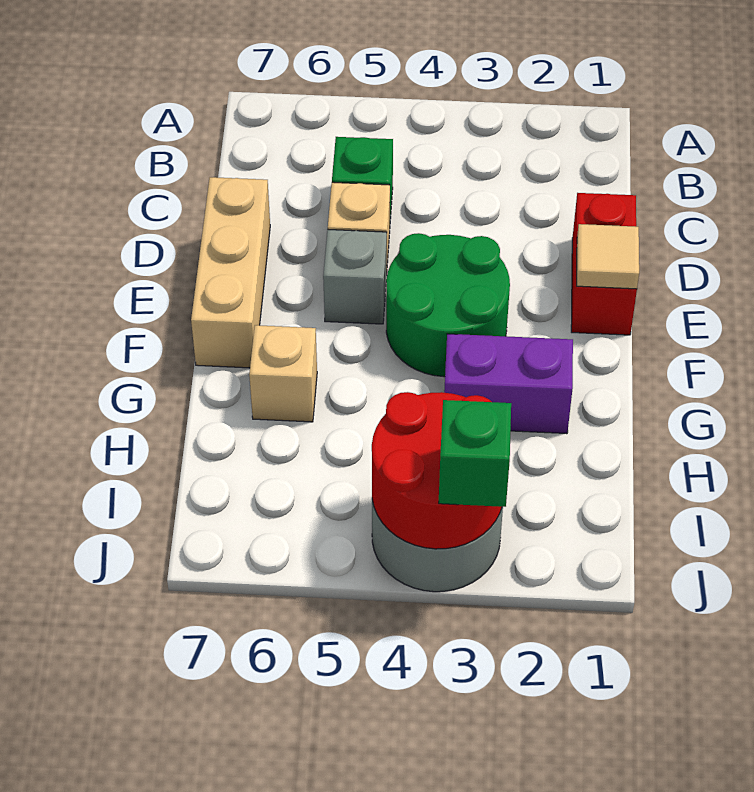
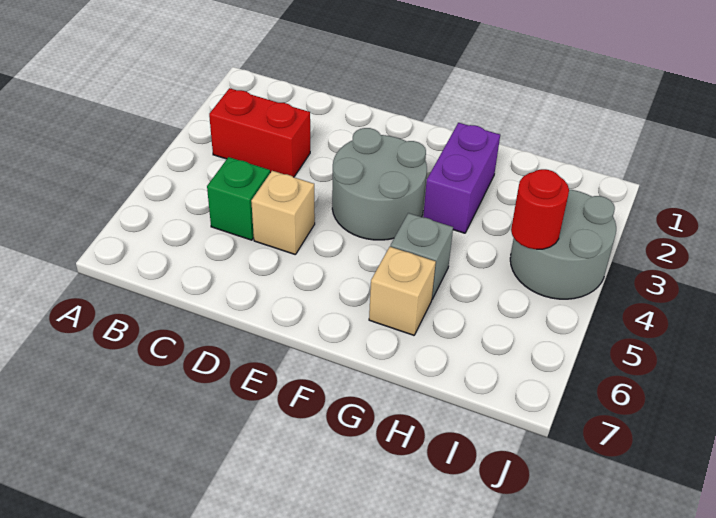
red brick D1:E1 level 1 -> red brick B3:C3 level 1
tan brick D7:F7 level 1 -> none
tan tile E1 level 2 -> none
green round brick E3:F4 level 1 -> grey round brick E3:F4 level 1
grey brick E5 level 1 -> grey brick G5 level 1
red round brick I3:J4 level 2 -> red round brick I4 level 2
green brick J3 level 3 -> none

